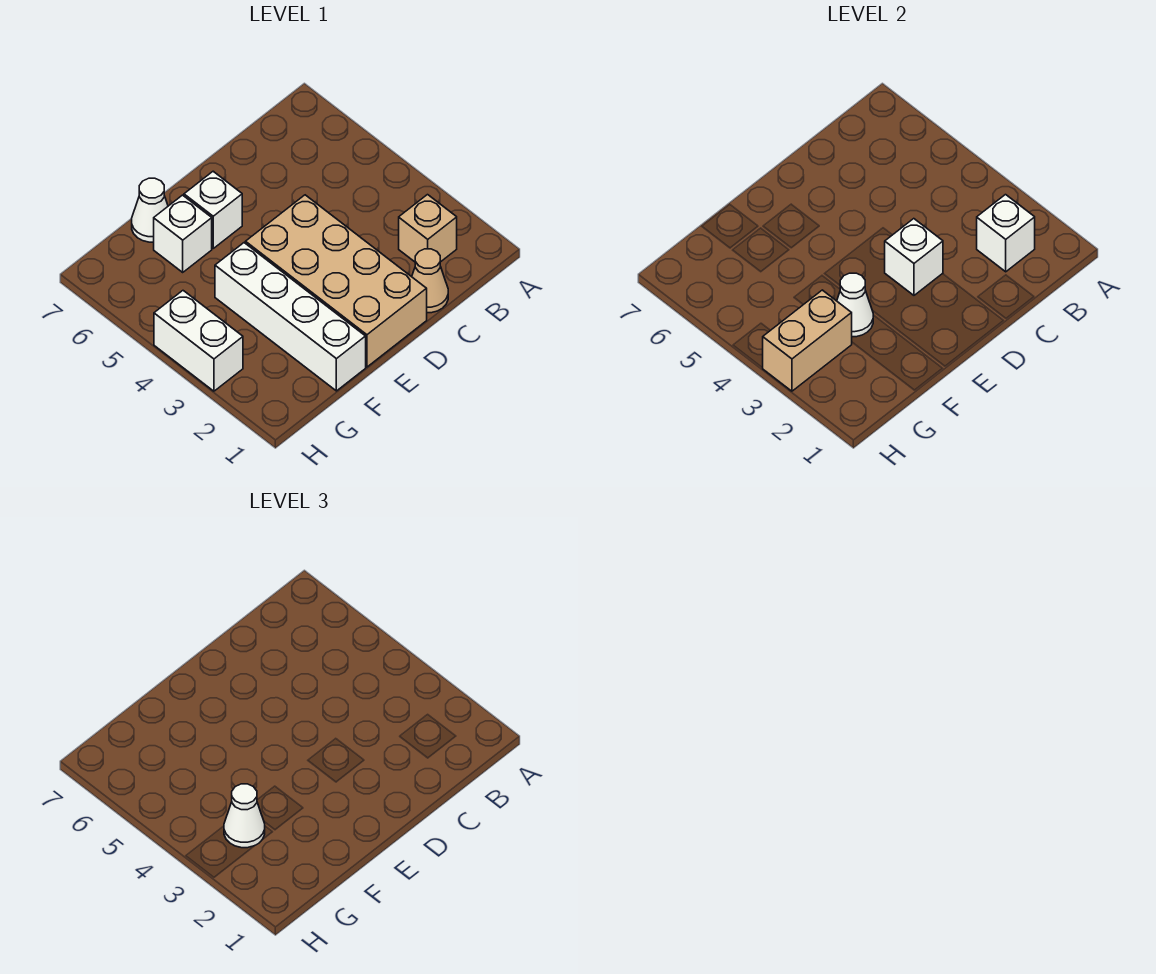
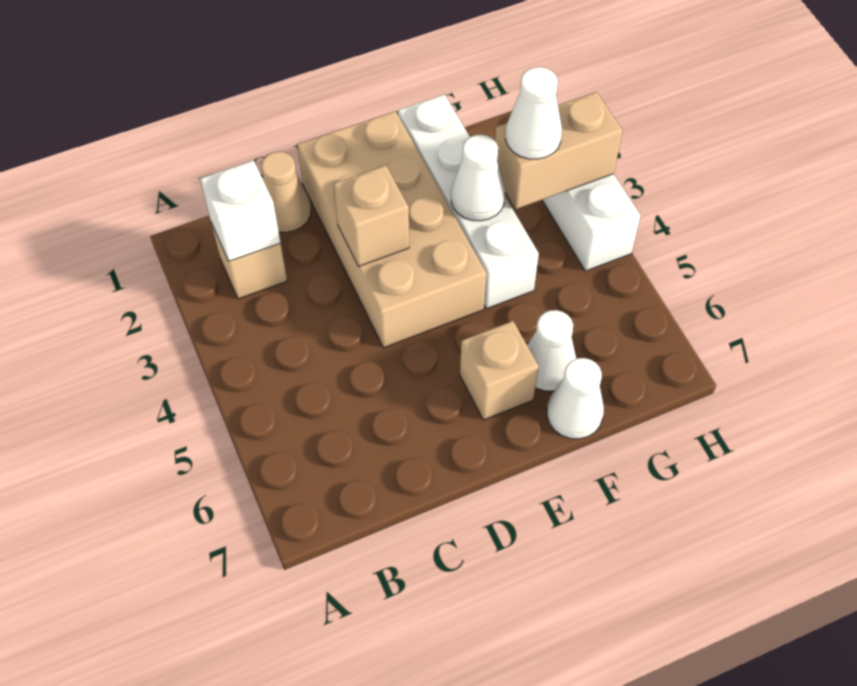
white brick D3 level 2 -> tan brick D3 level 2
white brick E6 level 1 -> tan brick E6 level 1
white brick F6 level 1 -> white cone F6 level 1

